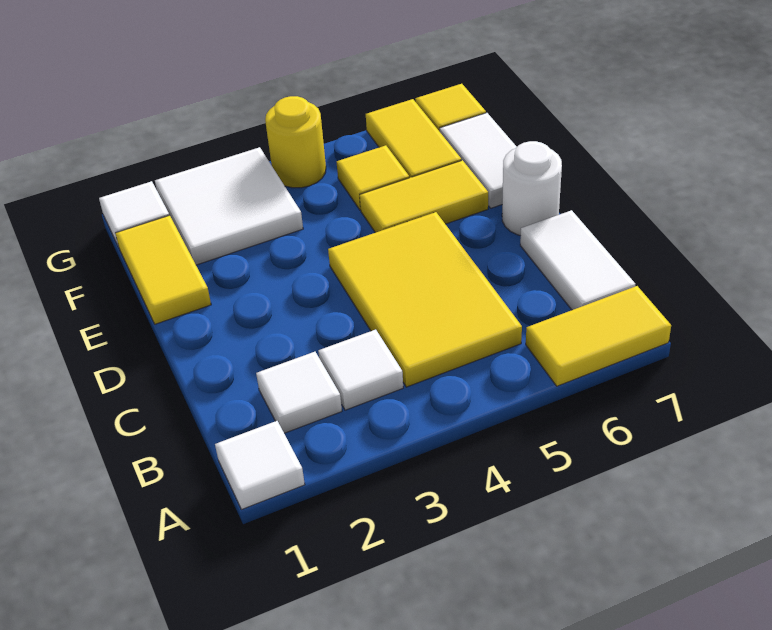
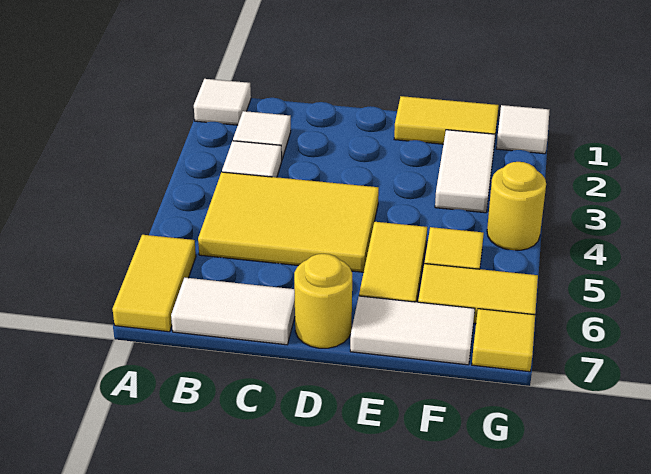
white round brick D7 level 1 -> yellow round brick D7 level 1
white tile F2:G3 level 1 -> white tile F2:F3 level 1

